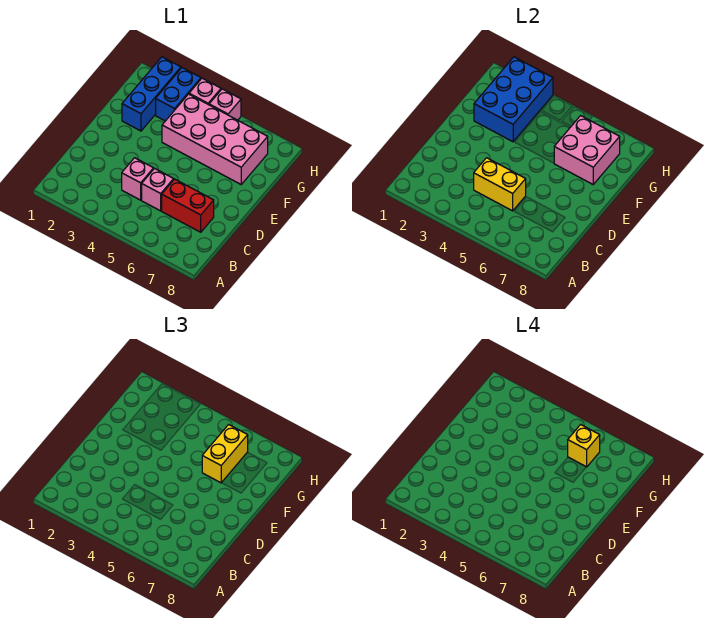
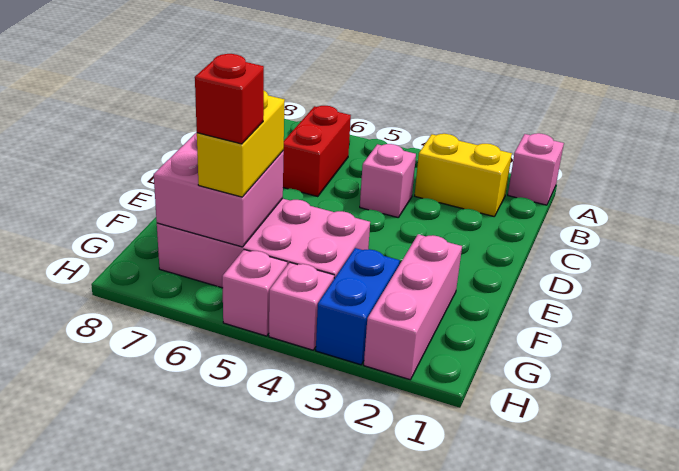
yellow brick C4:C5 level 2 -> yellow brick B2:B3 level 1
pink brick C5 level 1 -> pink brick A1 level 1
red brick C6:C7 level 1 -> red brick B6:C6 level 1
blue brick F2:H2 level 1 -> pink brick F2:H2 level 1
blue brick F2:H3 level 2 -> none
yellow brick G6 level 4 -> red brick G6 level 4

